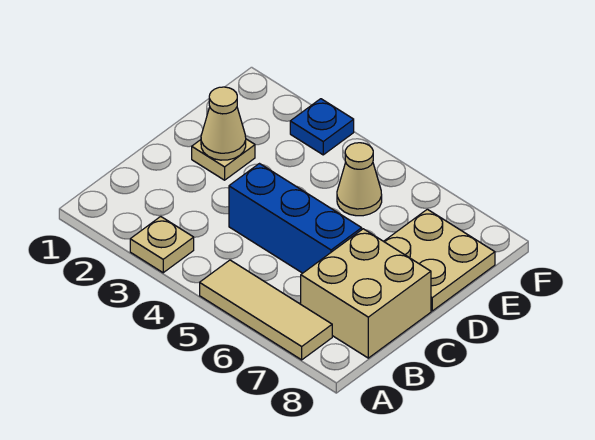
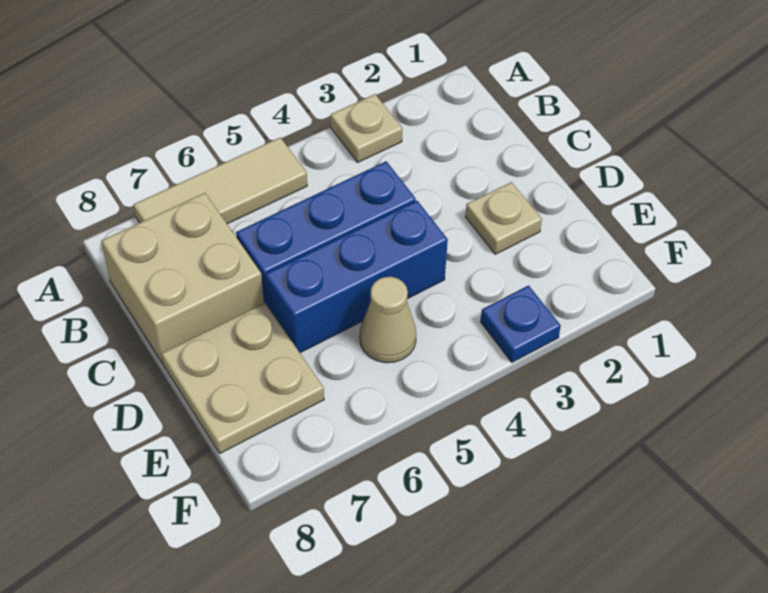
tan cone D2 level 2 -> none
none -> blue brick D4:D6 level 1

